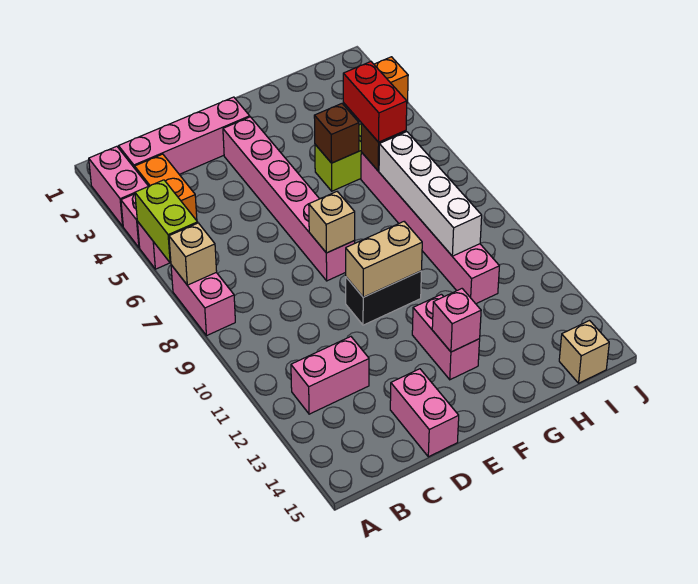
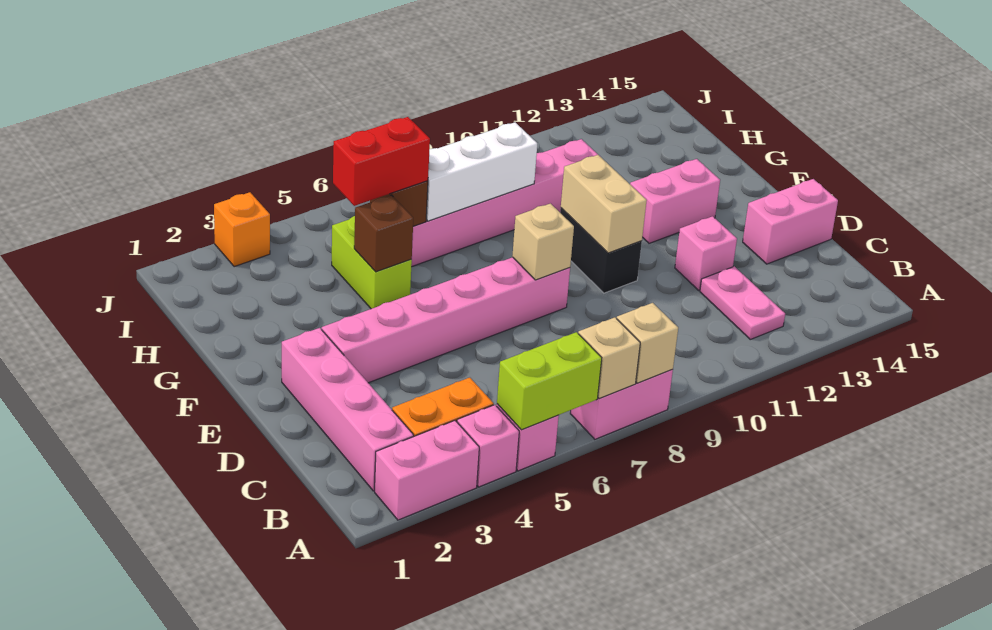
pink brick B12:C12 level 1 -> pink plate B12:C12 level 1
pink brick F13 level 2 -> pink brick D12 level 1
white brick H7:H10 level 2 -> white brick H7:H9 level 2
tan brick I15 level 1 -> tan brick A8 level 2

